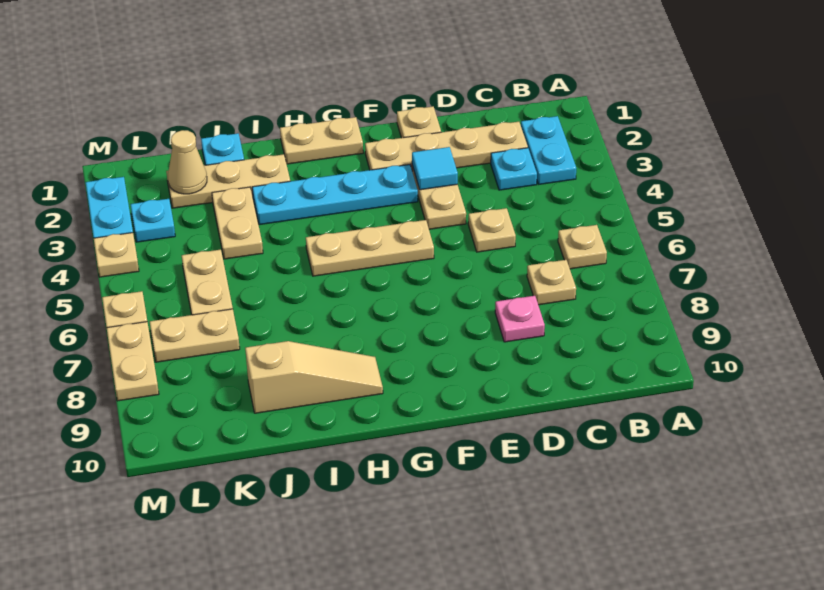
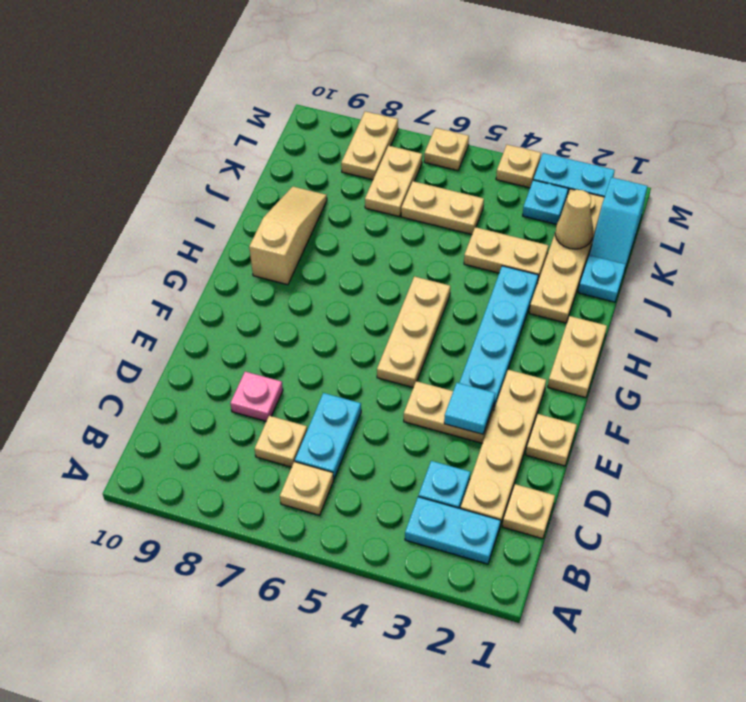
none -> cyan plate C6:D6 level 1
tan plate D5 level 1 -> tan plate C1 level 1
tan slope H9:J9 level 1 top J -> tan slope H9:J9 level 1 top H
tan plate I2:K2 level 1 -> tan plate I2:L2 level 1
none -> cyan slope K1:L1 level 1 top L
tan plate M7:M8 level 1 -> tan plate L8:M8 level 1

